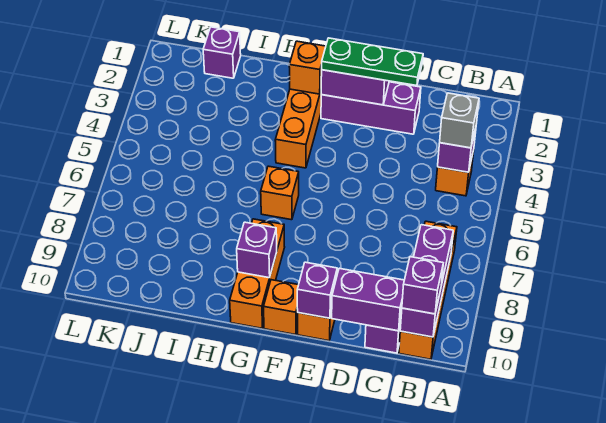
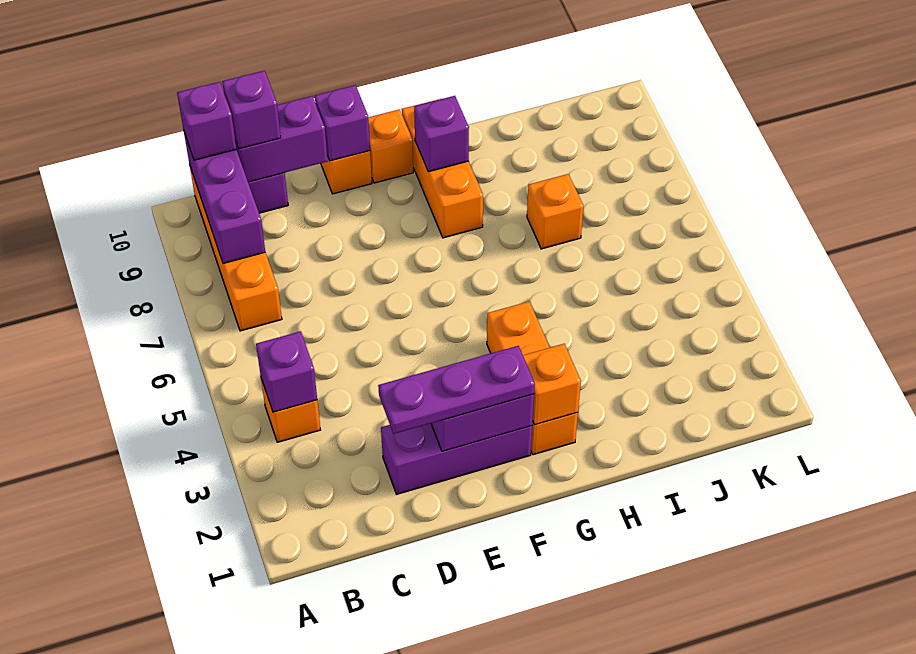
grey brick B4 level 3 -> none
green plate D2:F2 level 3 -> purple plate D2:F2 level 3
orange brick G6 level 1 -> orange brick I7 level 1
purple brick J1 level 1 -> purple brick C10 level 3

